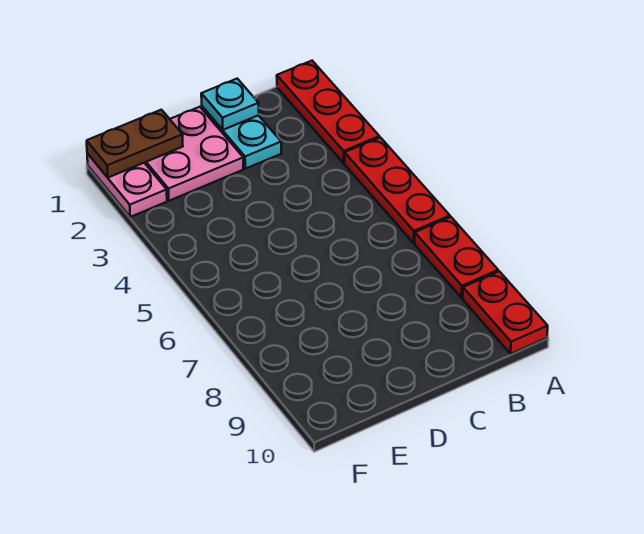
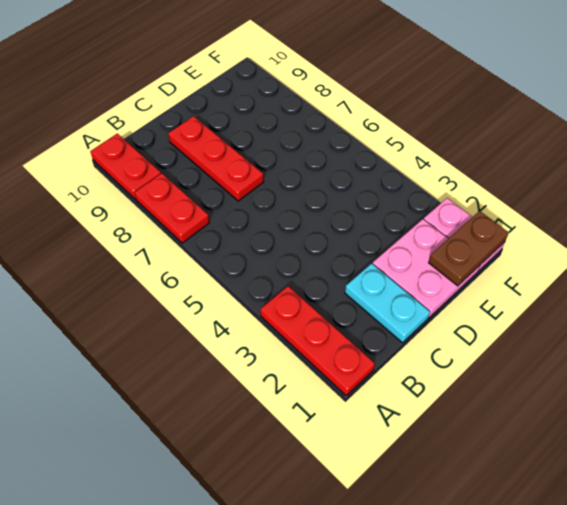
red plate A4:A6 level 1 -> red plate C7:C9 level 1
cyan plate C1 level 2 -> none

